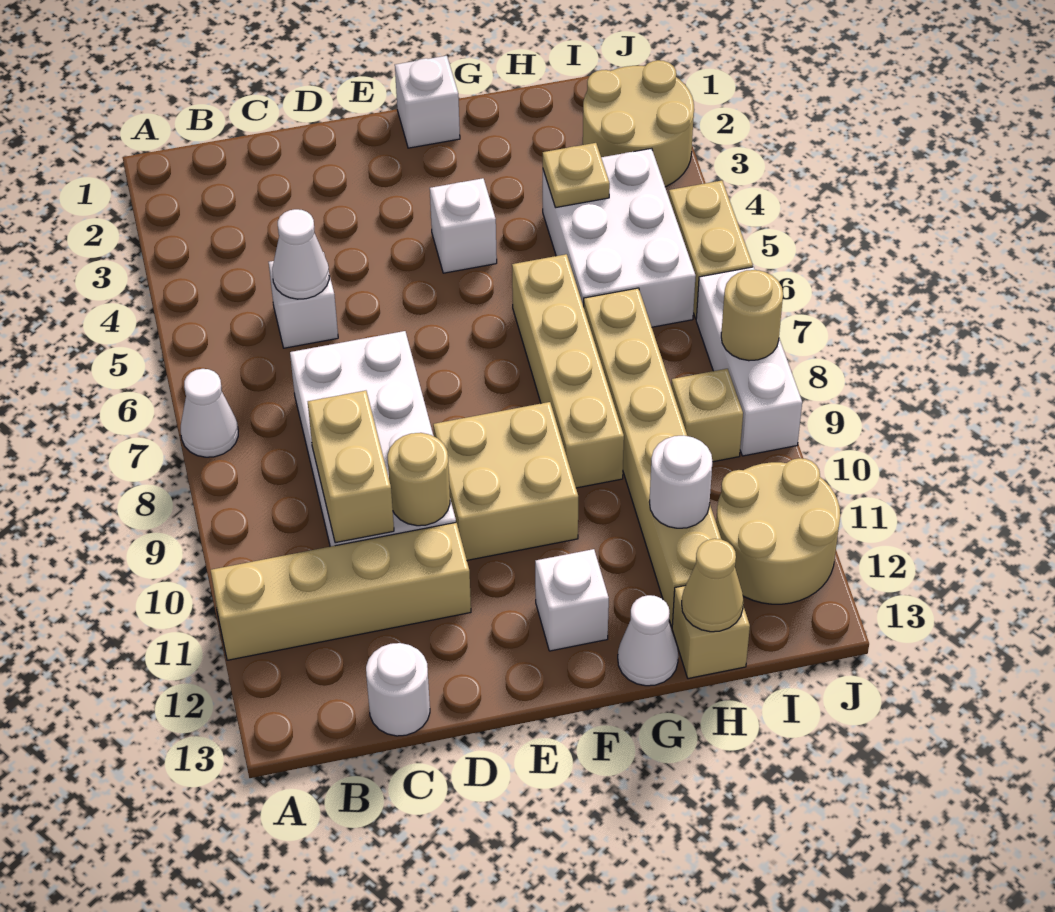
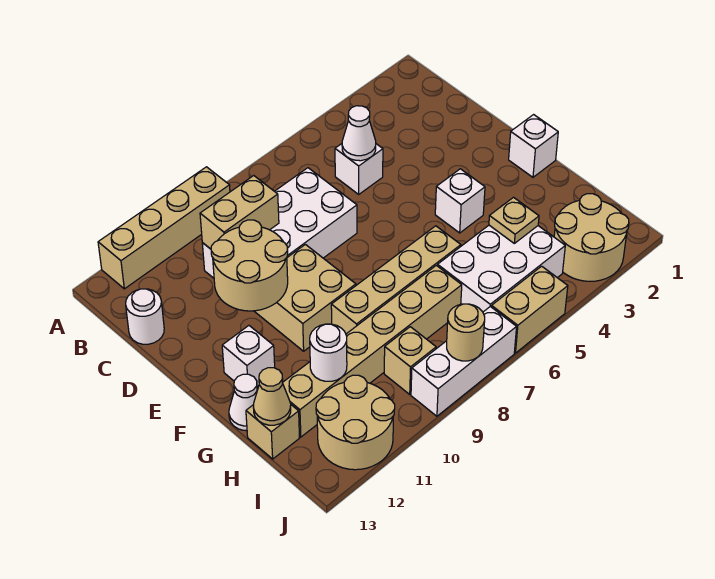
white cone A7 level 1 -> none
tan brick A11:D11 level 1 -> tan brick A9:A12 level 1
tan round brick D10 level 2 -> tan round brick D10:E11 level 2

